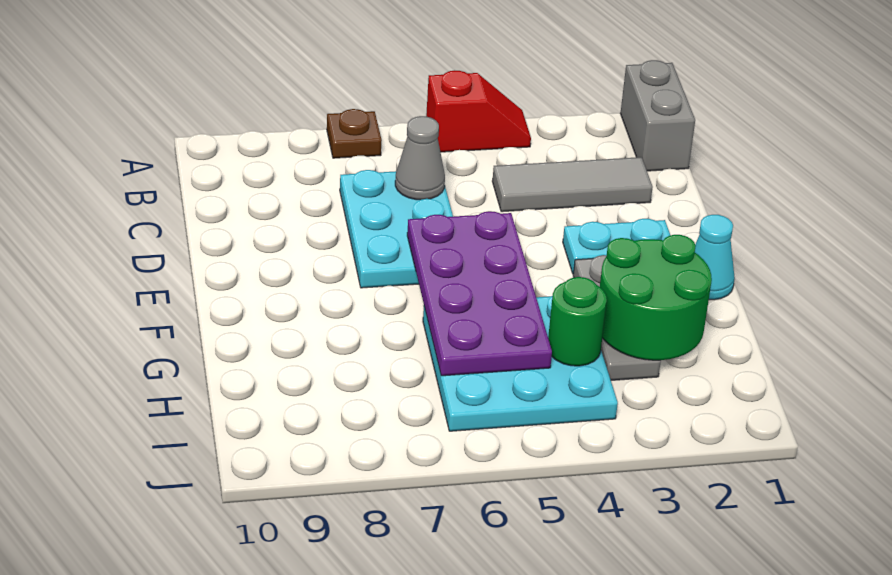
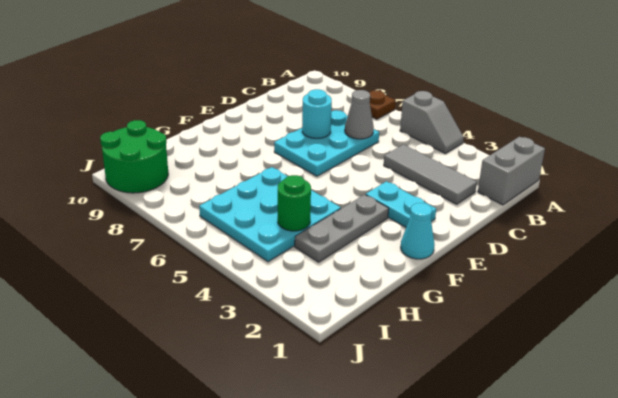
red slope A4:A5 level 1 top 5 -> grey slope A4:A5 level 1 top 5
none -> cyan round brick D7 level 2
purple plate E5:H6 level 2 -> none
green round brick G2:H3 level 2 -> green round brick I9:J10 level 1

